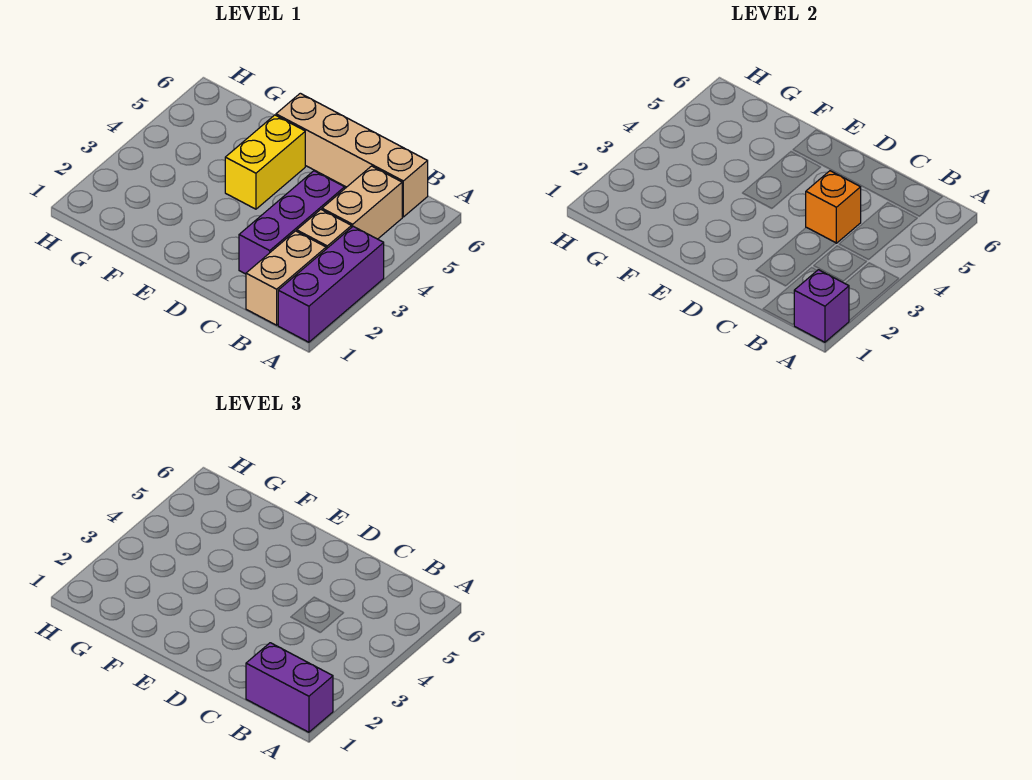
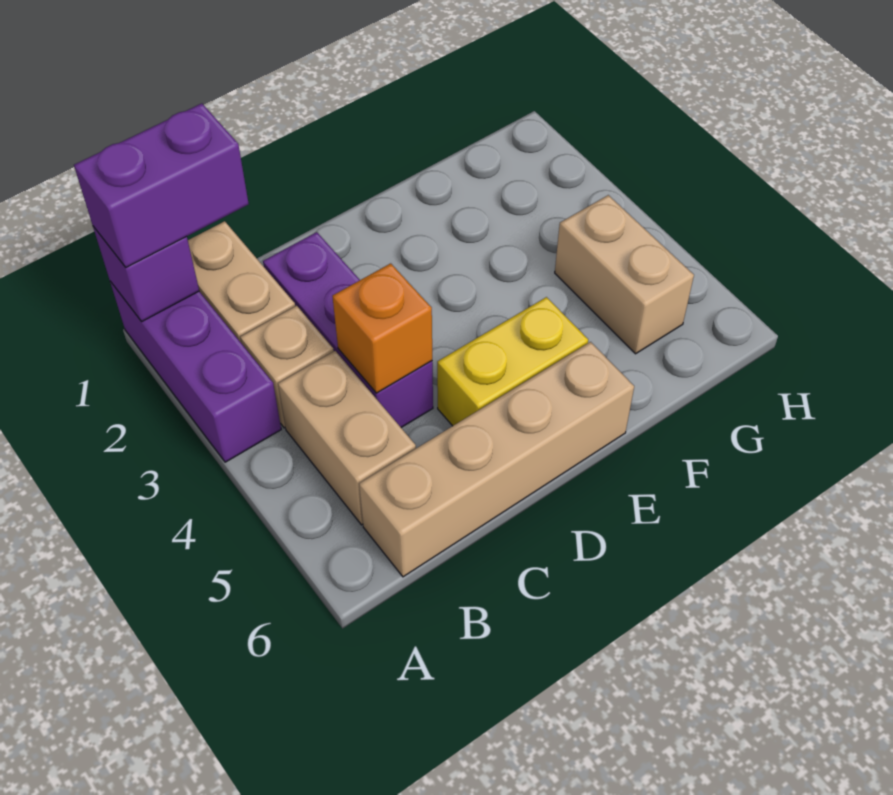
yellow brick E4:E5 level 1 -> yellow brick D5:E5 level 1
none -> tan brick G4:G5 level 1

